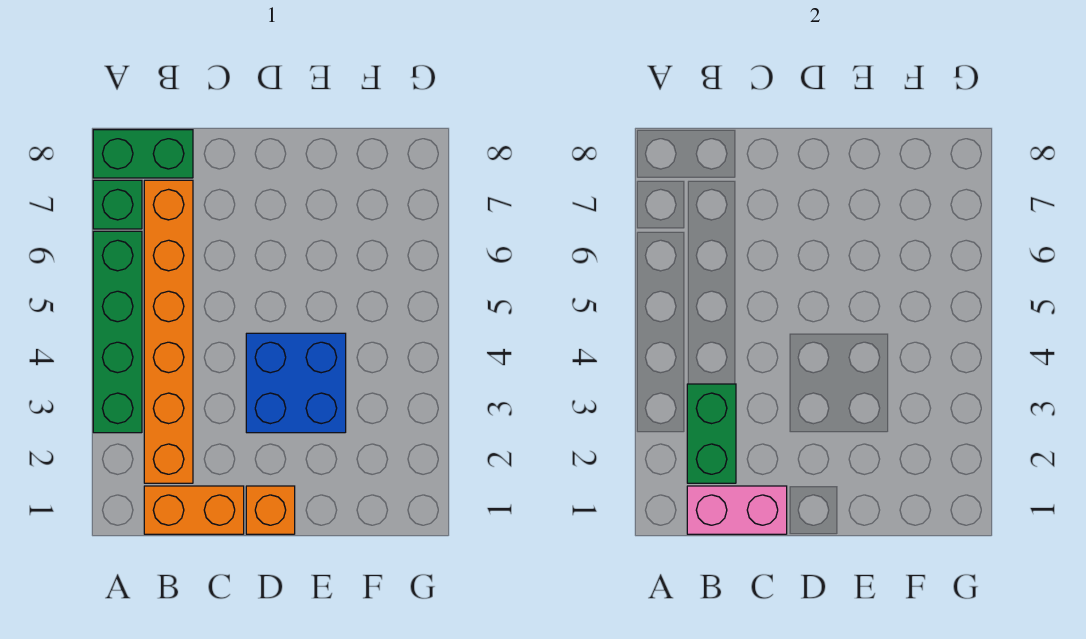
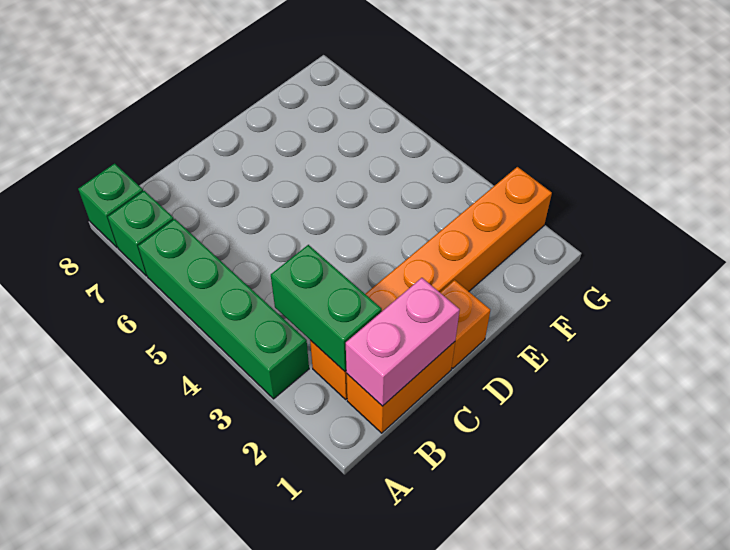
green brick A8:B8 level 1 -> green brick A8 level 1
orange brick B2:B7 level 1 -> orange brick B2:G2 level 1
blue brick D3:E4 level 1 -> none

